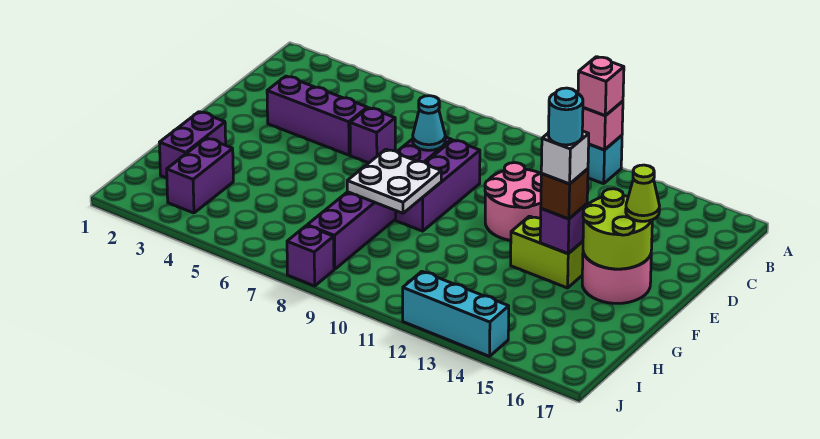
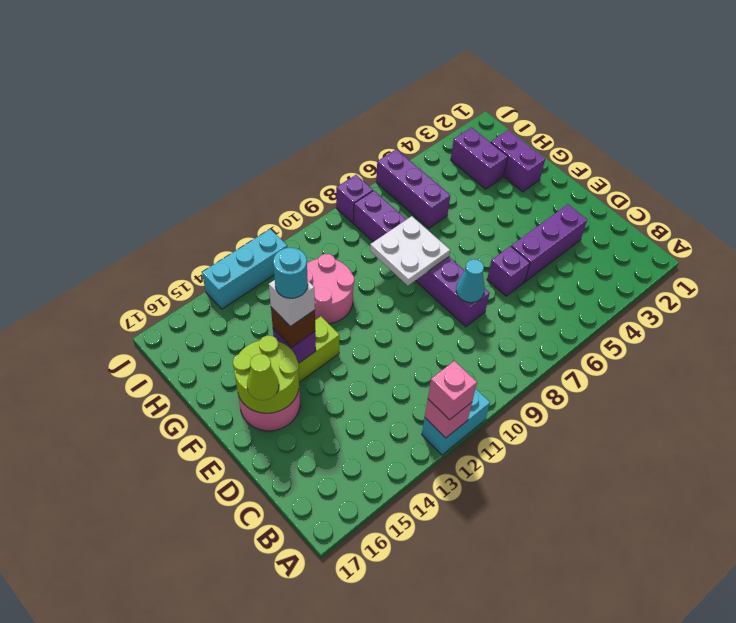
purple brick D9:F9 level 1 -> purple brick H6:J6 level 1
pink round brick D11:E12 level 1 -> pink round brick G11:H12 level 1

